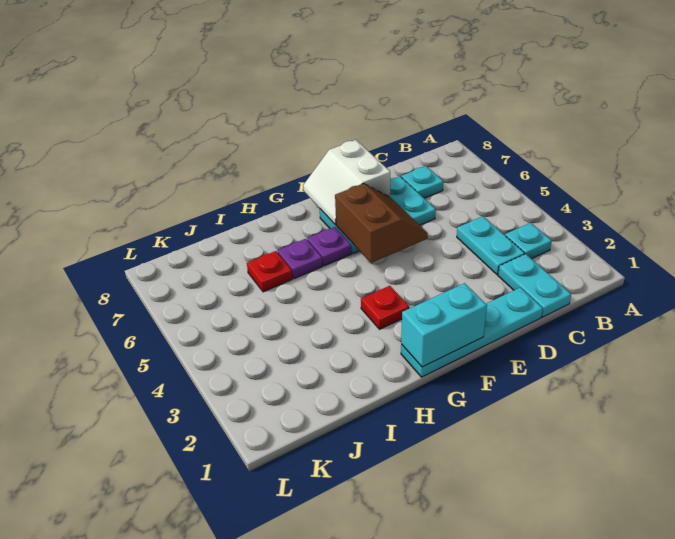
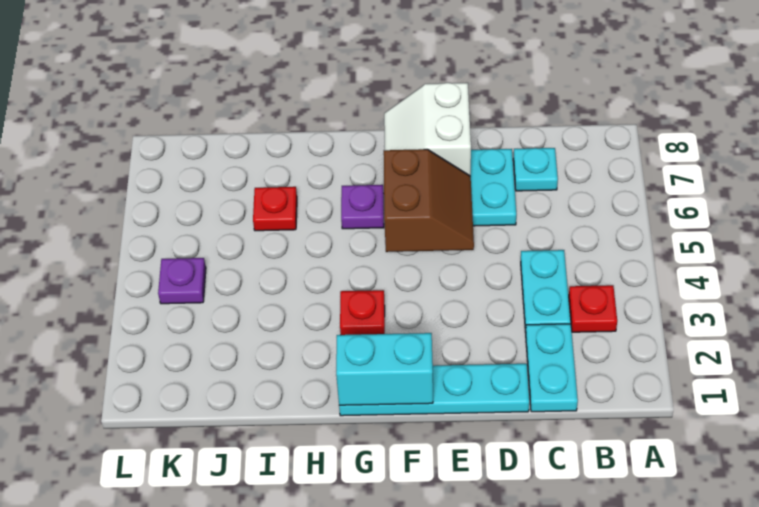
cyan plate B3 level 1 -> red plate B3 level 1
purple plate H6 level 1 -> purple plate K4 level 1

